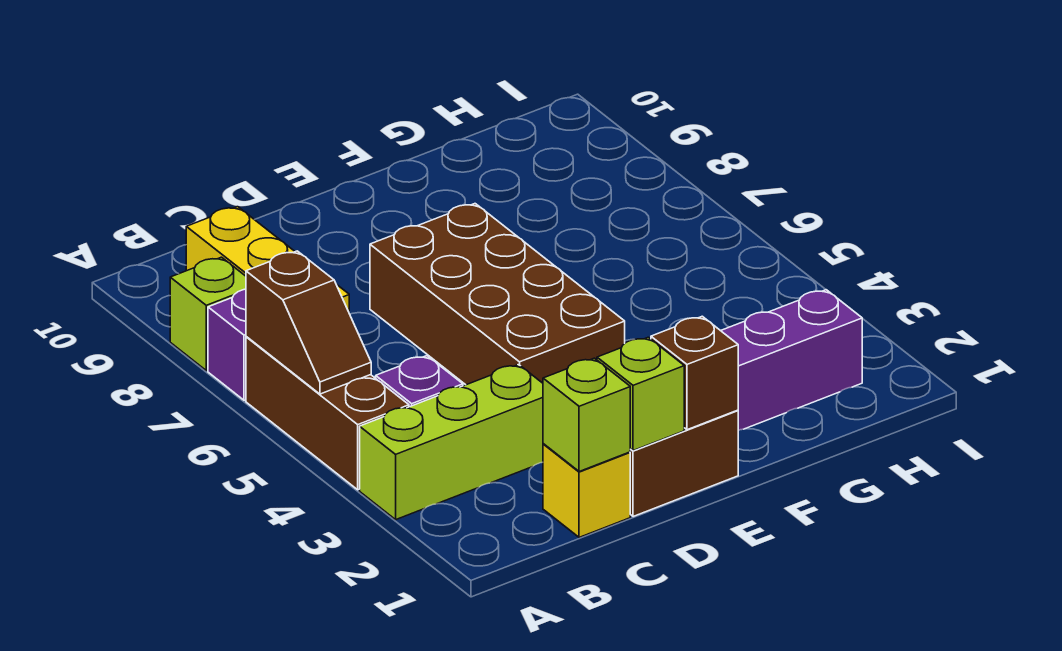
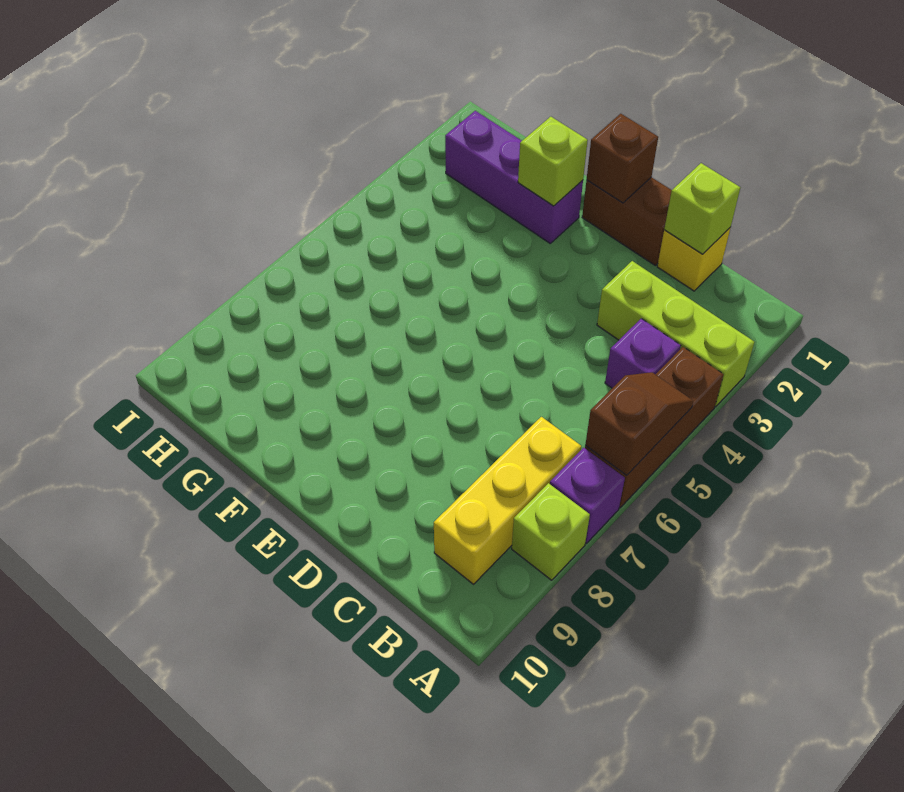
lime brick D1 level 2 -> lime brick F2 level 2
brown brick D4:E7 level 1 -> none

